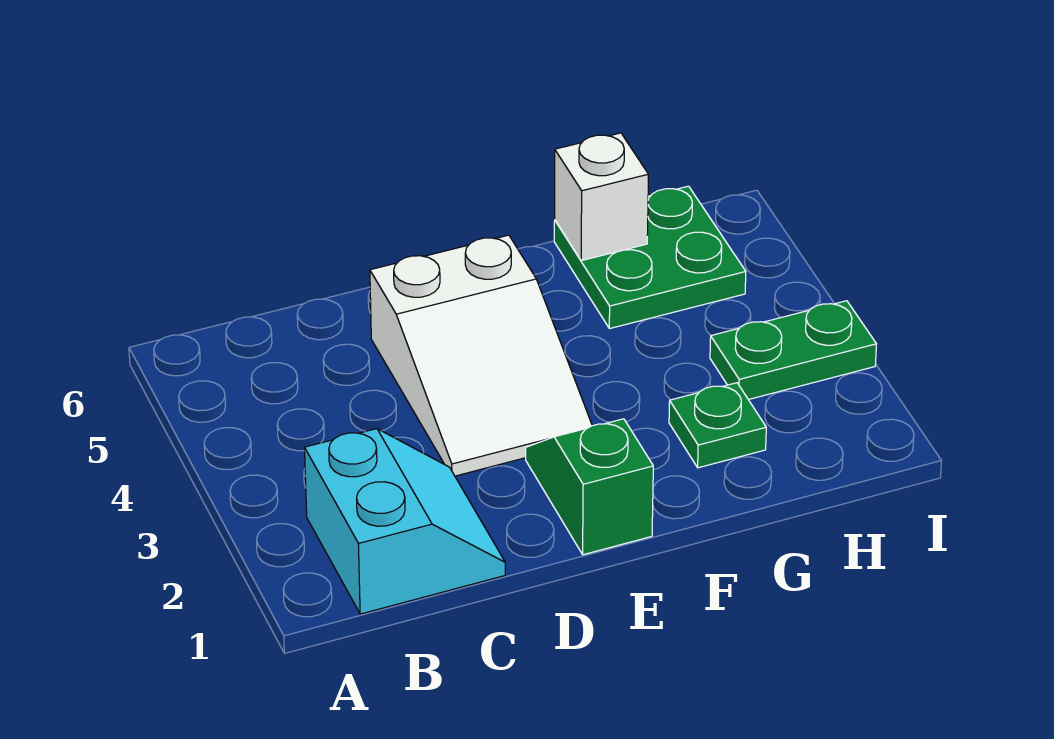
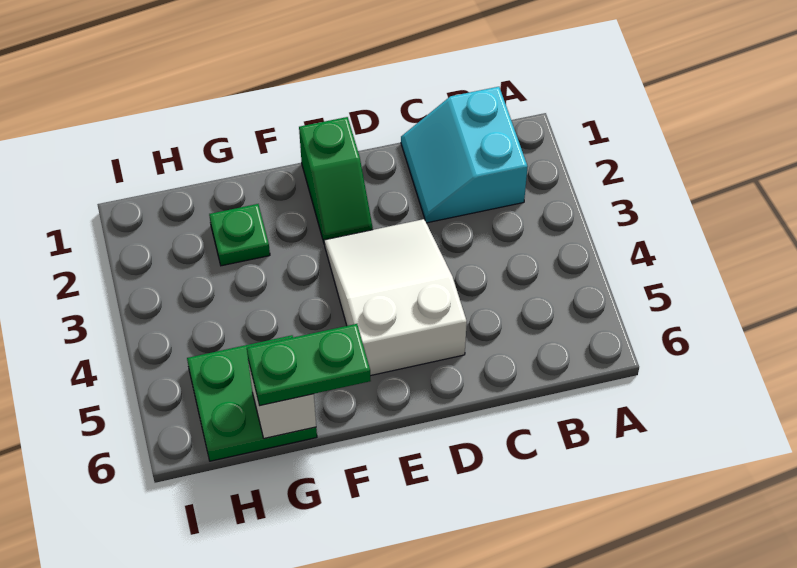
green plate H3:I3 level 1 -> green plate F6:G6 level 3

